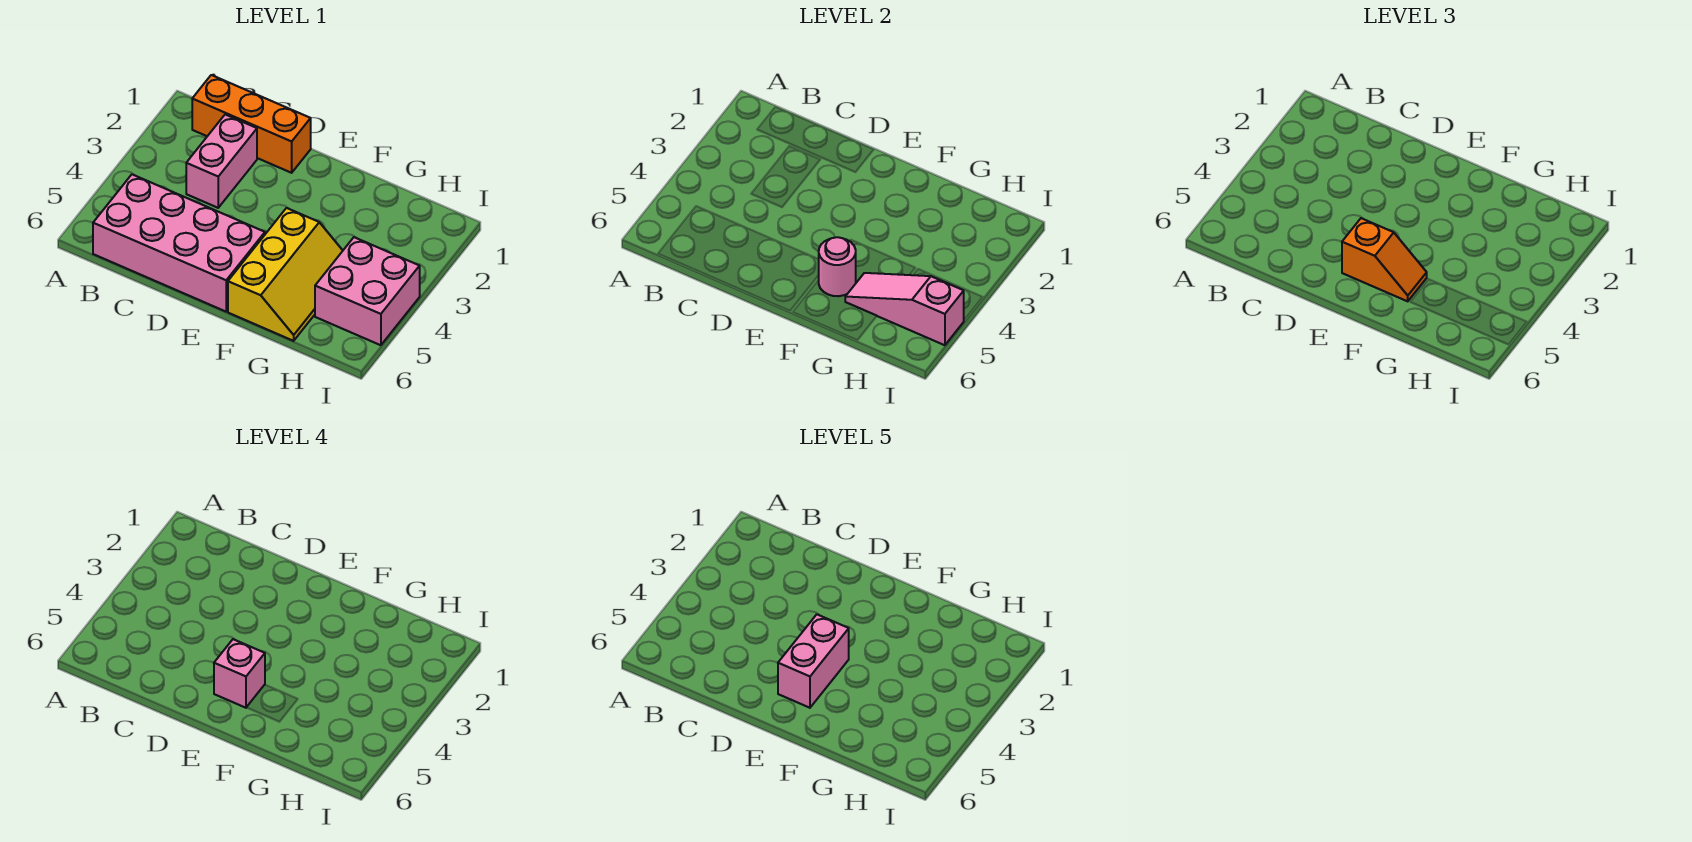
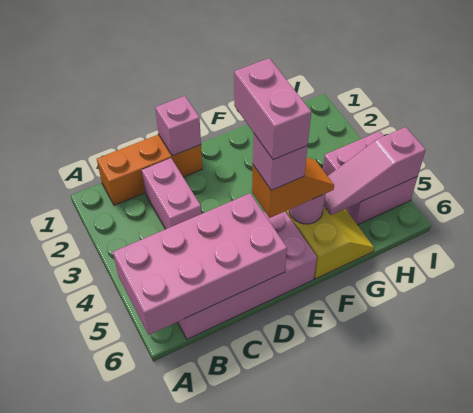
none -> pink brick A5:D6 level 2
none -> pink brick D1 level 2

